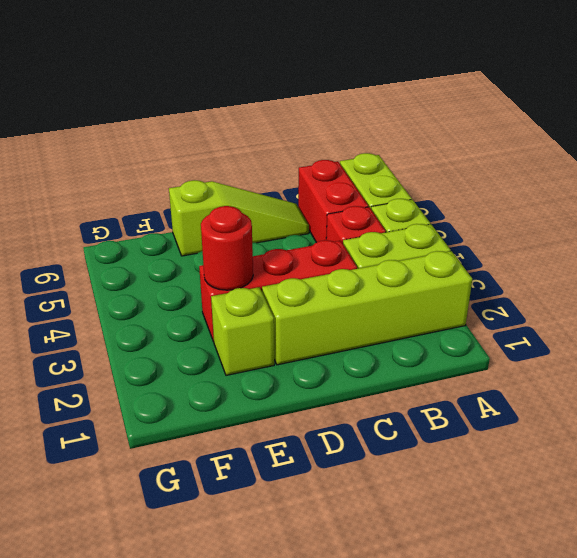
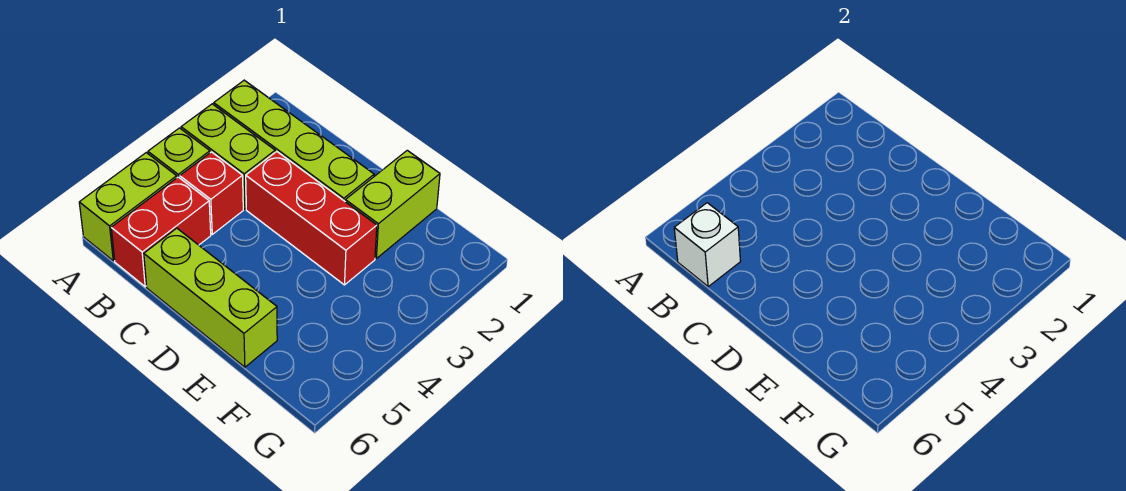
none -> white brick B6 level 2
lime slope C6:E6 level 1 top E -> lime brick C6:E6 level 1
lime brick E2 level 1 -> lime brick E1:E2 level 1
red round brick E3 level 2 -> none

